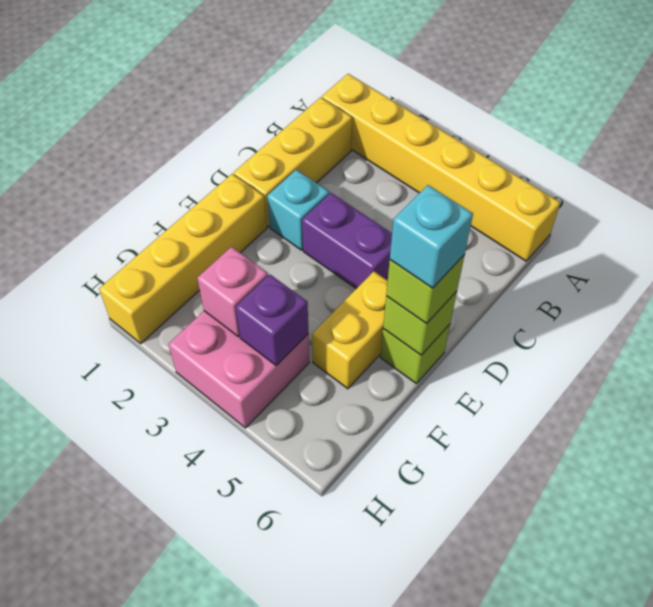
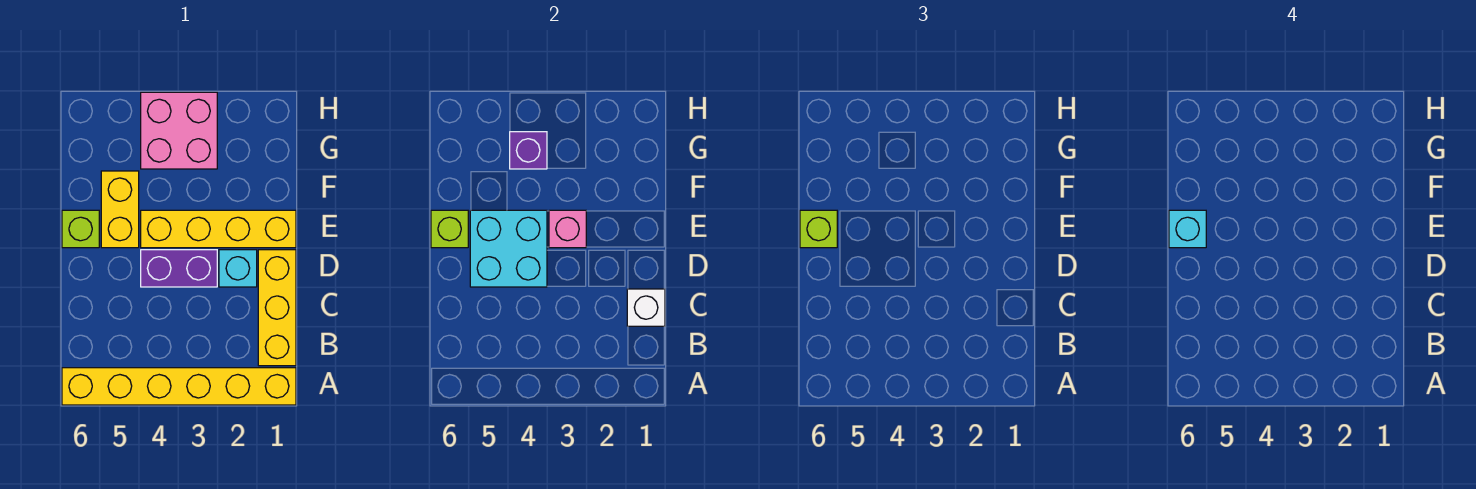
none -> white brick C1 level 2
none -> cyan brick D4:E5 level 2
yellow brick E1:H1 level 1 -> yellow brick E1:E4 level 1
pink brick G3 level 2 -> pink brick E3 level 2

